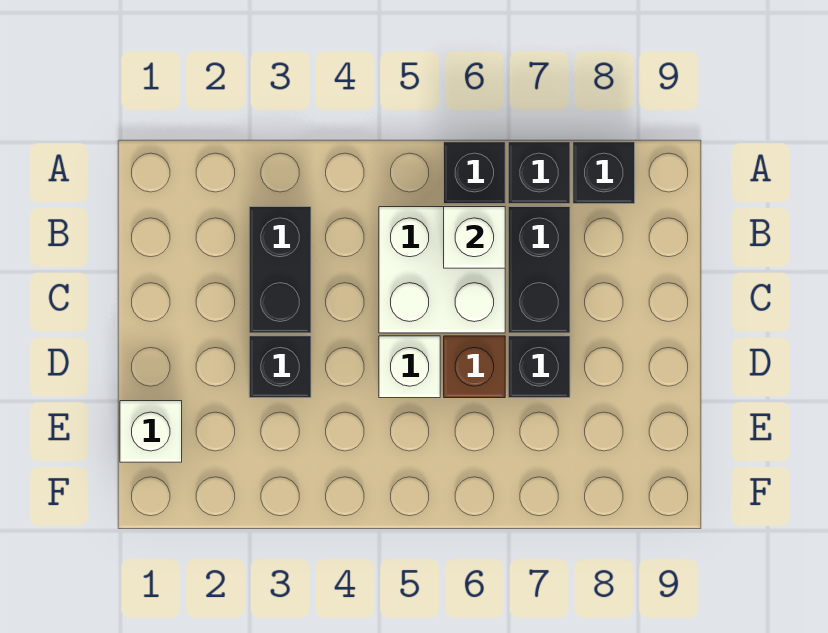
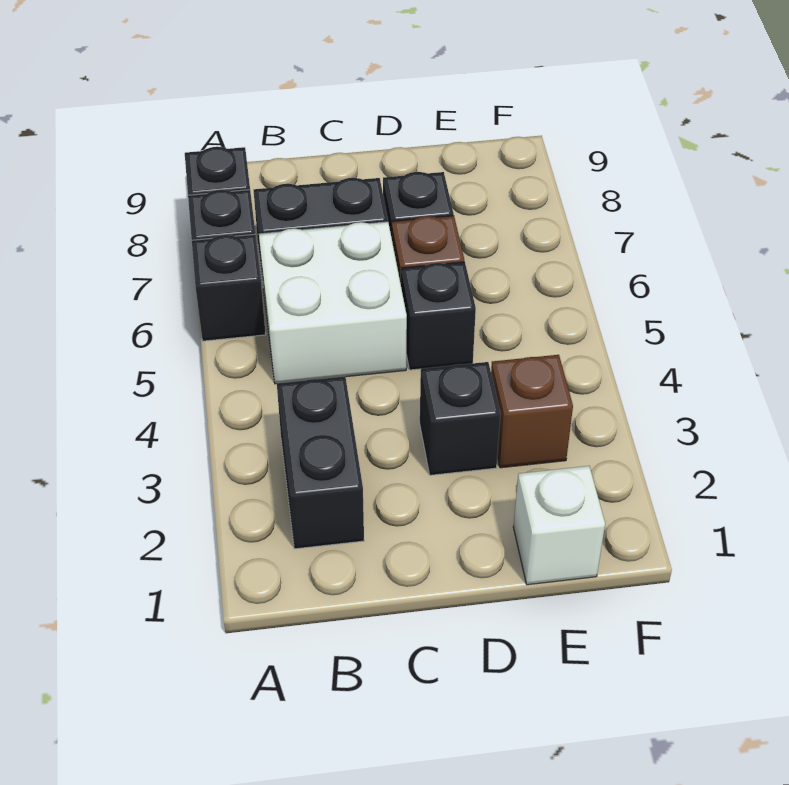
black brick B3:C3 level 1 -> black brick B2:B3 level 1
white brick B6 level 2 -> none
white brick D5 level 1 -> black brick D5 level 1
none -> brown brick E3 level 1

